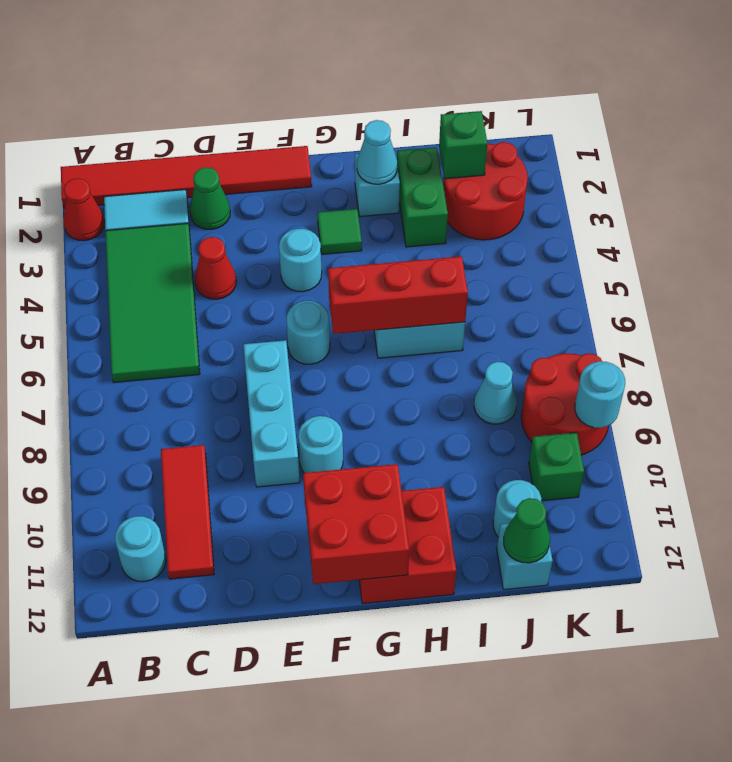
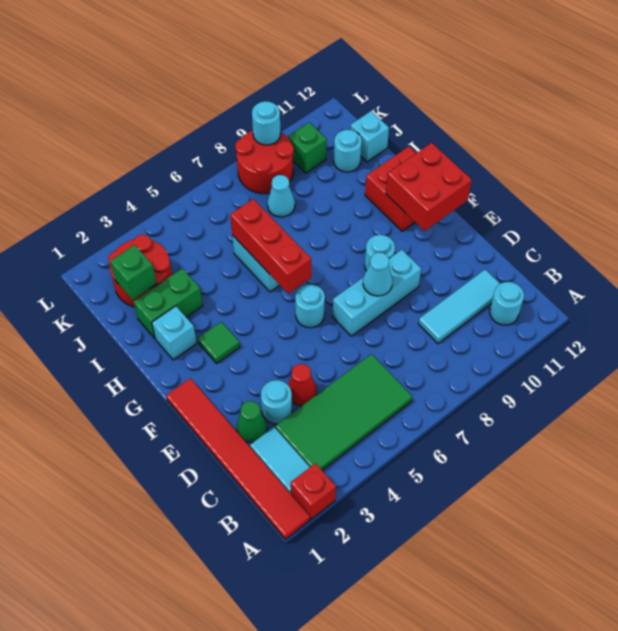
red cone A2 level 1 -> red brick A2 level 1
red tile C9:C11 level 1 -> cyan tile C9:C11 level 1
cyan round brick F4 level 1 -> cyan round brick D3 level 1
cyan cone H2 level 2 -> cyan cone E8 level 2
green cone J12 level 2 -> none

